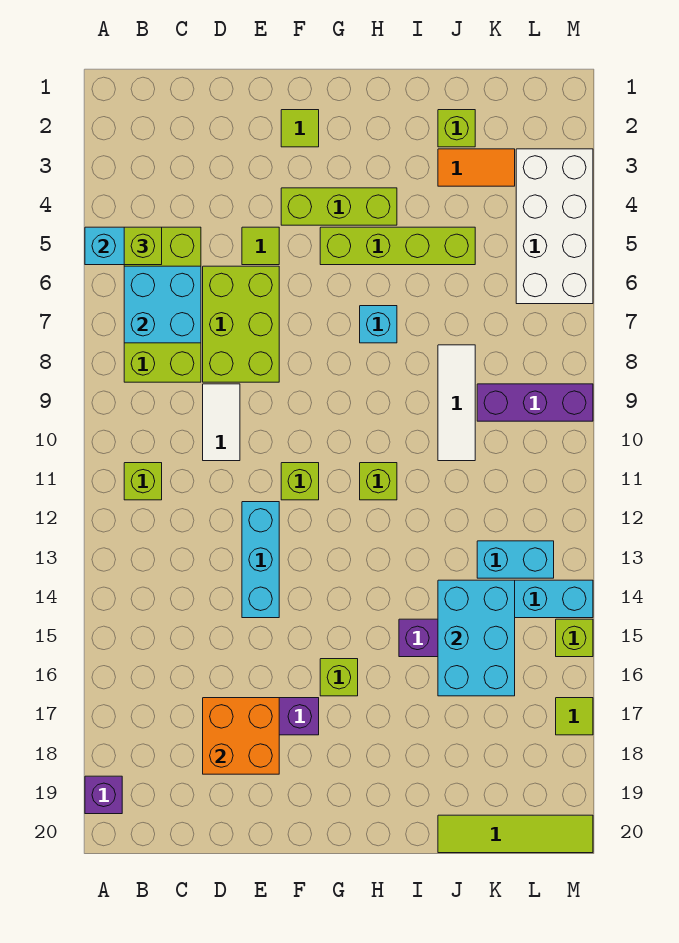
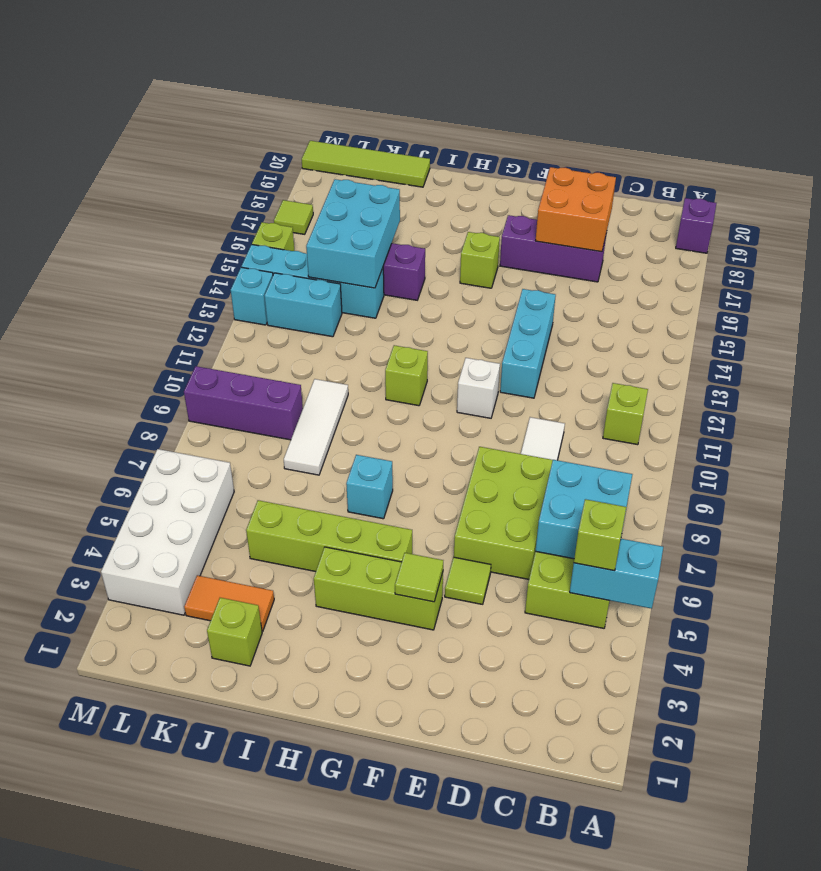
lime tile F2 level 1 -> lime tile F4 level 2
lime brick F11 level 1 -> white brick F11 level 1
none -> cyan brick M13 level 1

